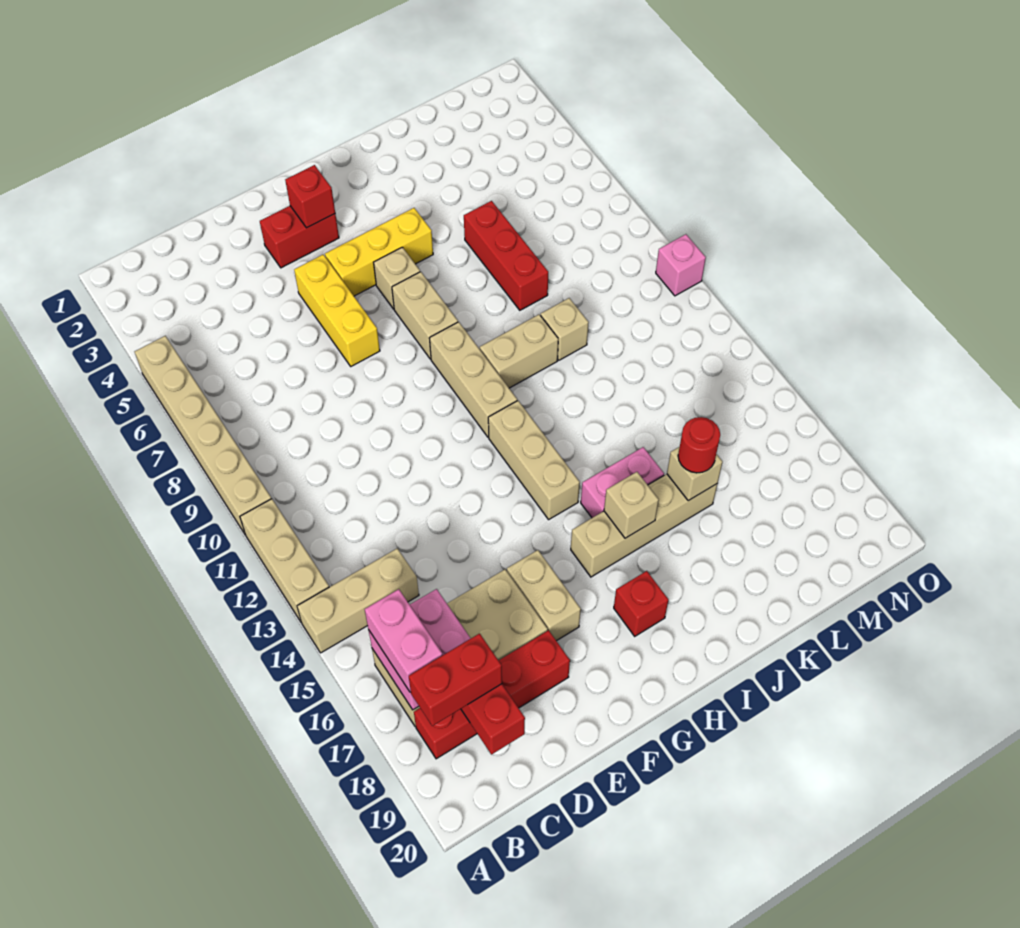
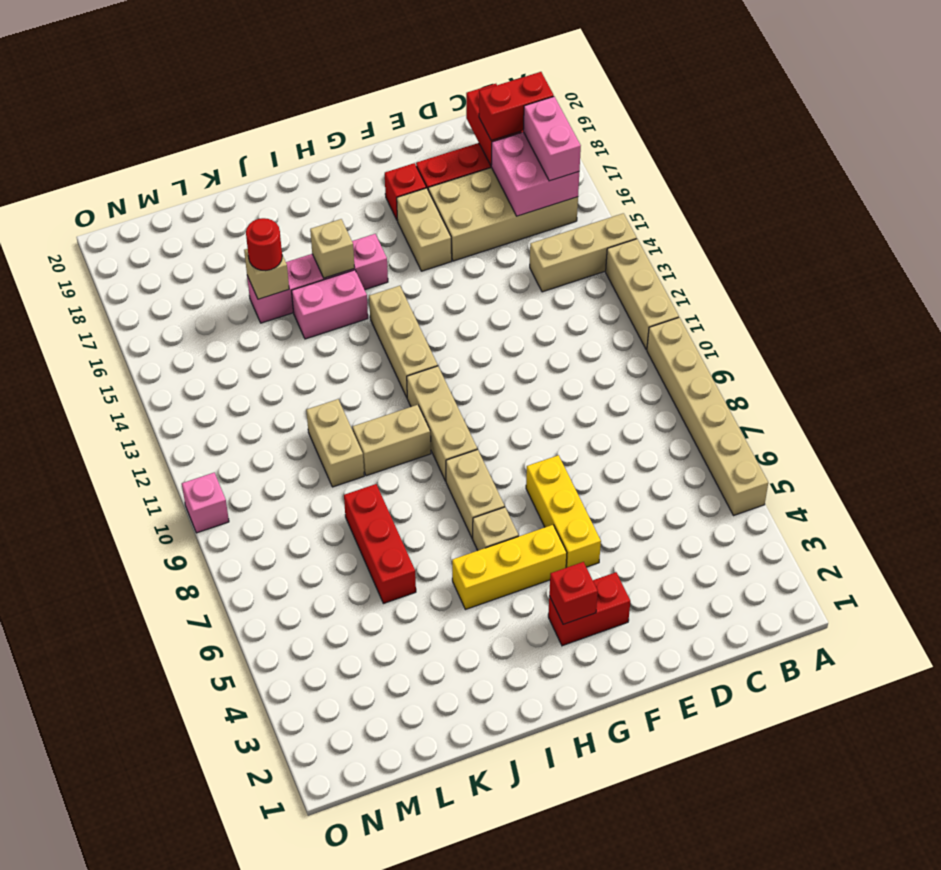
tan brick H16:K16 level 1 -> pink brick H16:K16 level 1
red brick H18 level 1 -> red brick F18 level 1
tan brick K10 level 1 -> tan brick K10:K11 level 1

